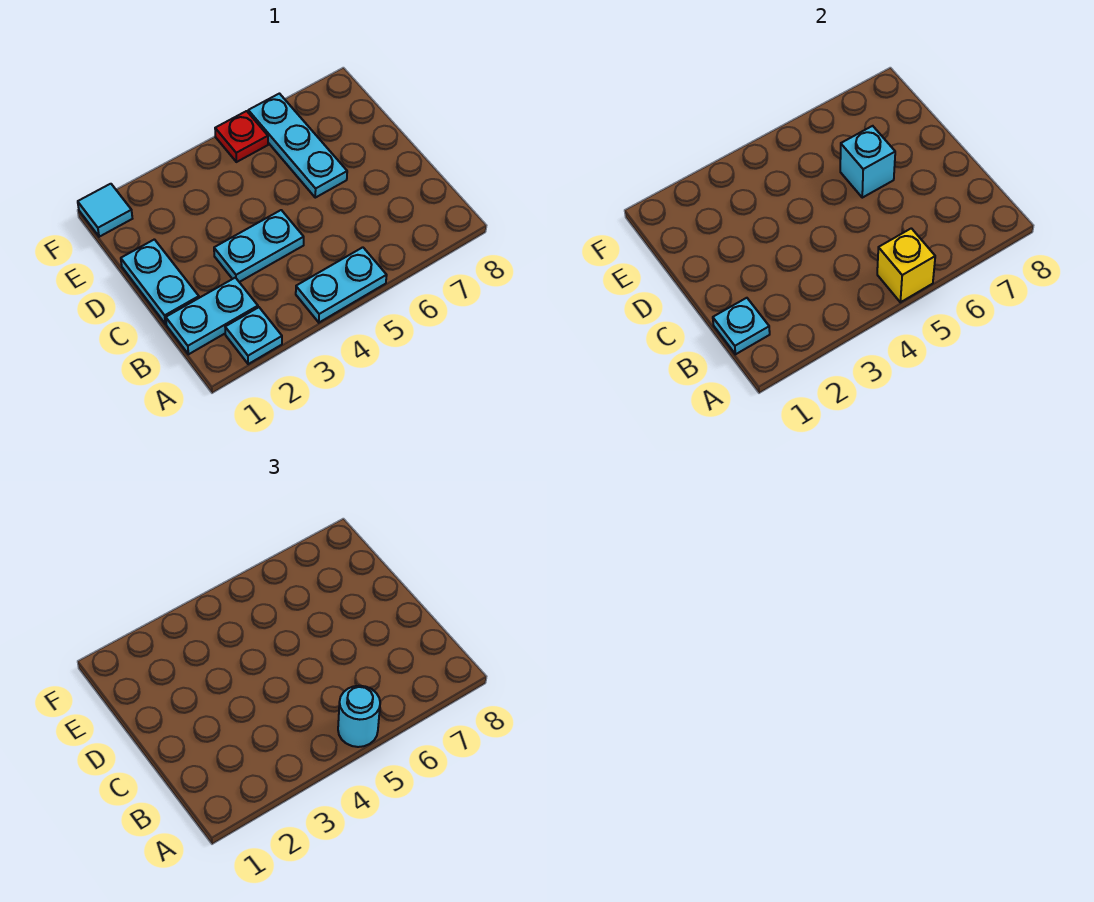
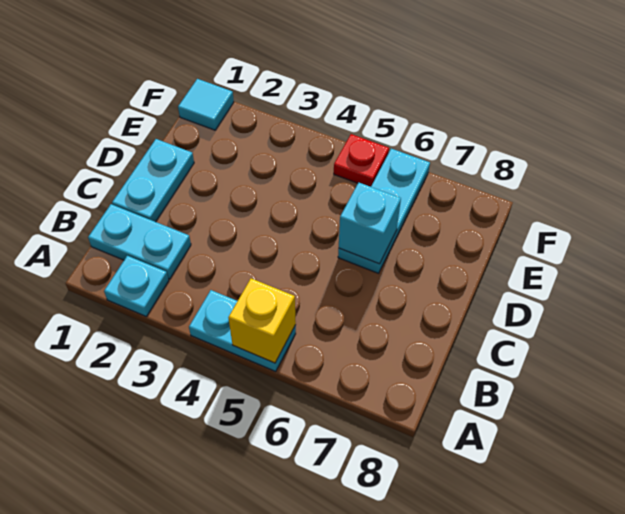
cyan round brick A5 level 3 -> none
cyan plate B1 level 2 -> none
cyan plate C3:C4 level 1 -> none

